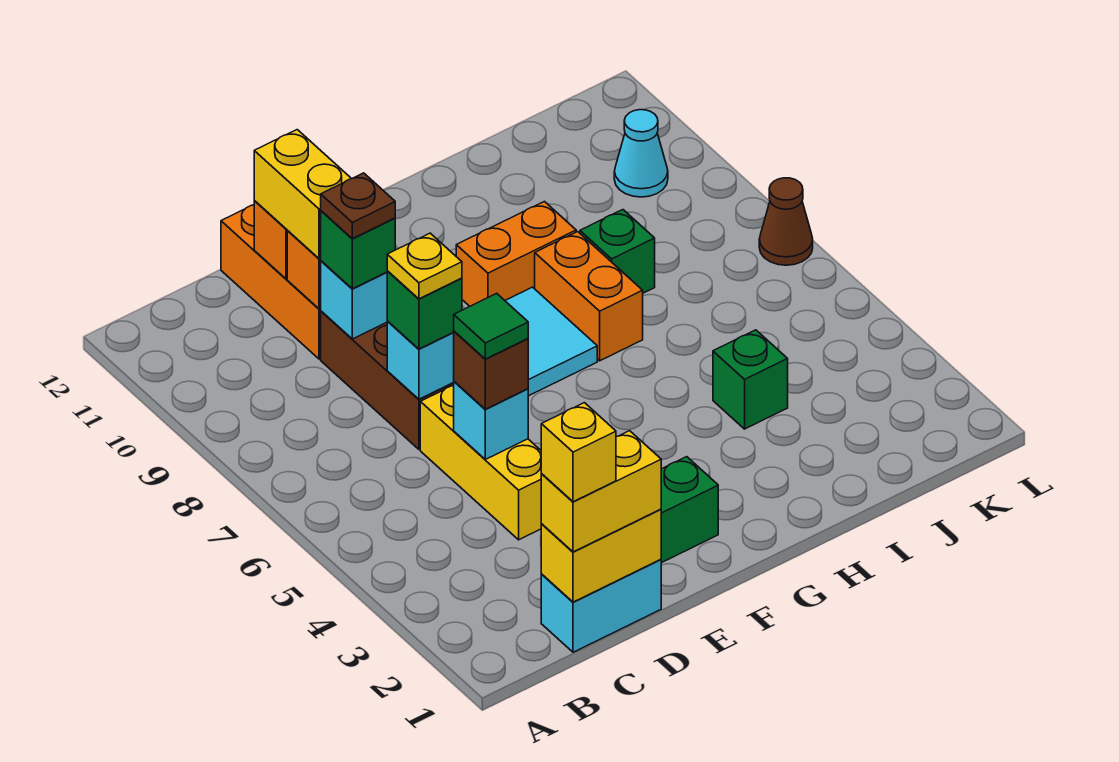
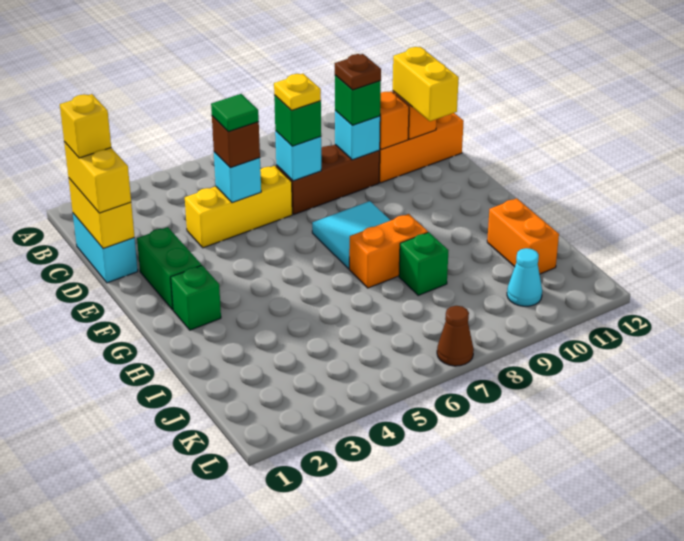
yellow brick D10:D11 level 3 -> yellow brick D11:E11 level 3
orange brick G9:H9 level 1 -> orange brick I11:J11 level 1
green brick I4 level 1 -> green brick G2 level 1

